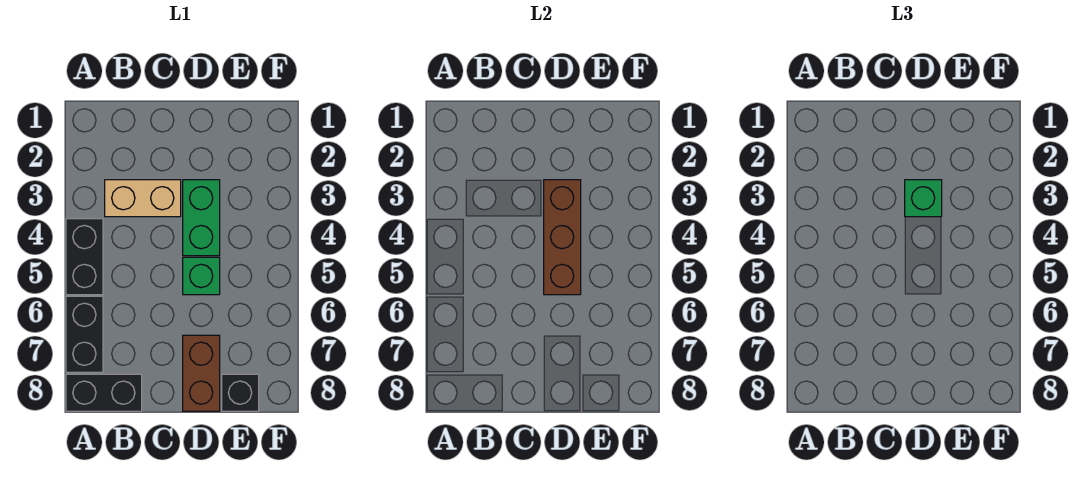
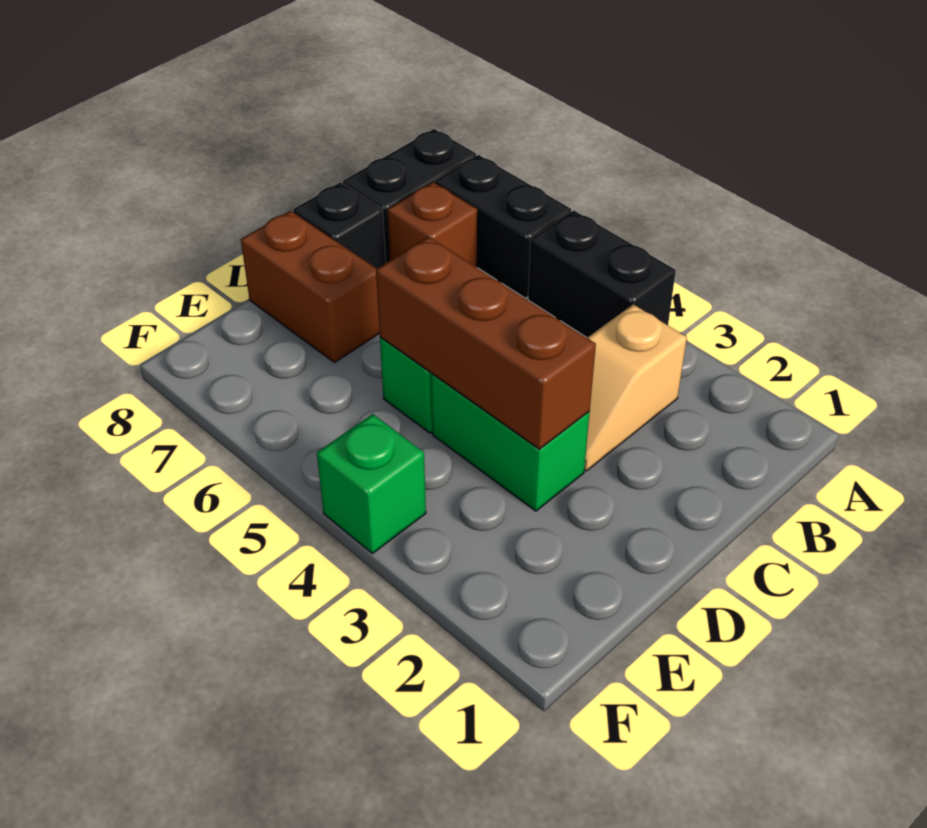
tan brick B3:C3 level 1 -> tan slope B3:C3 level 1 top B
none -> brown brick B7 level 1
green brick D3 level 3 -> green brick F4 level 1
black brick E8 level 1 -> black brick C8 level 1

